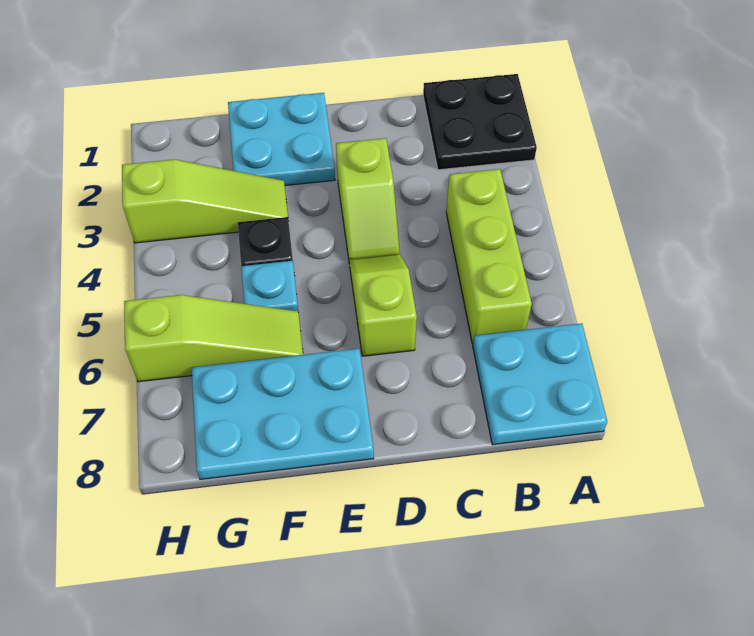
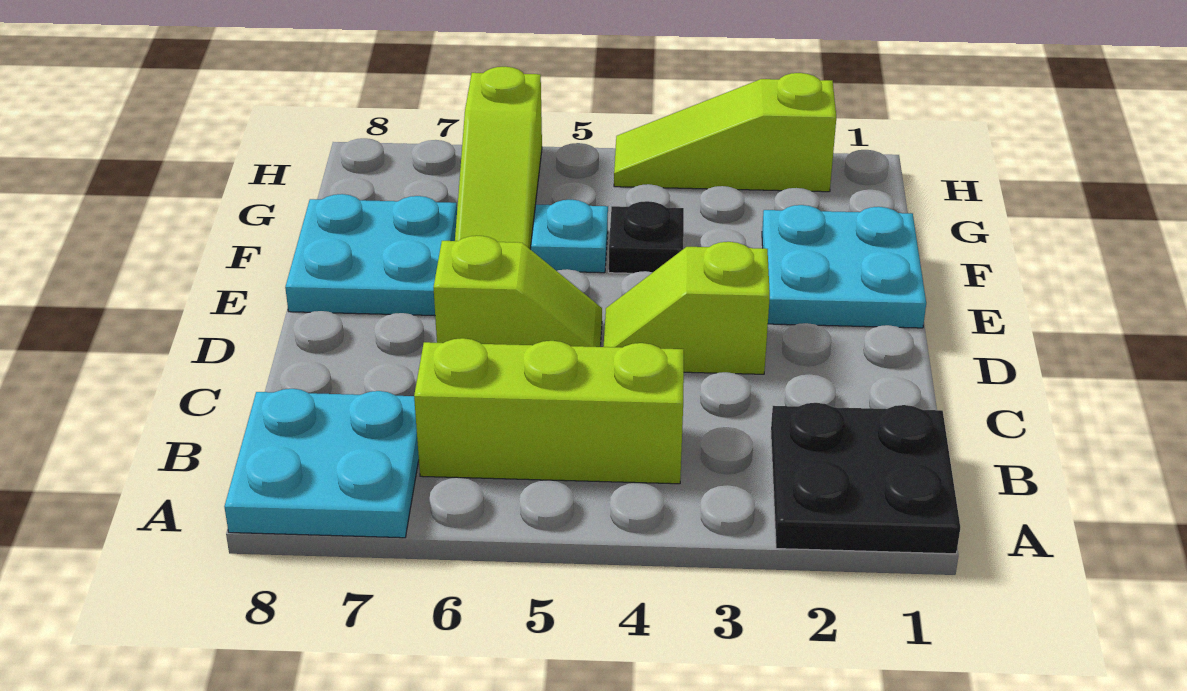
cyan plate E7:G8 level 1 -> cyan plate E7:F8 level 1
lime slope F3:H3 level 1 top H -> lime slope H2:H4 level 1 top 2

